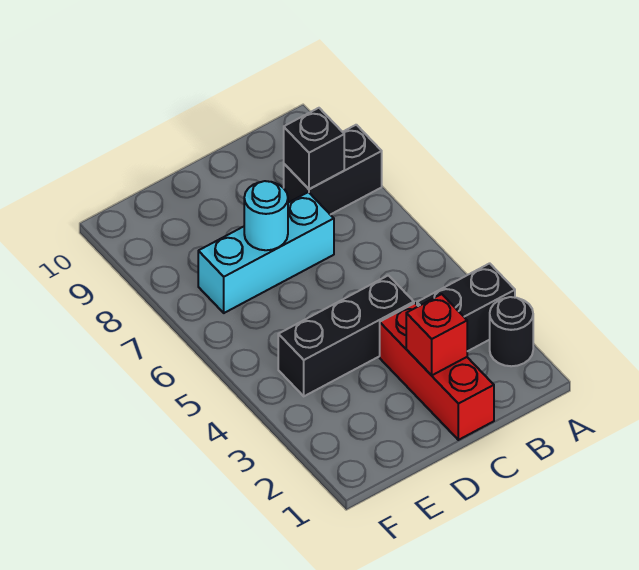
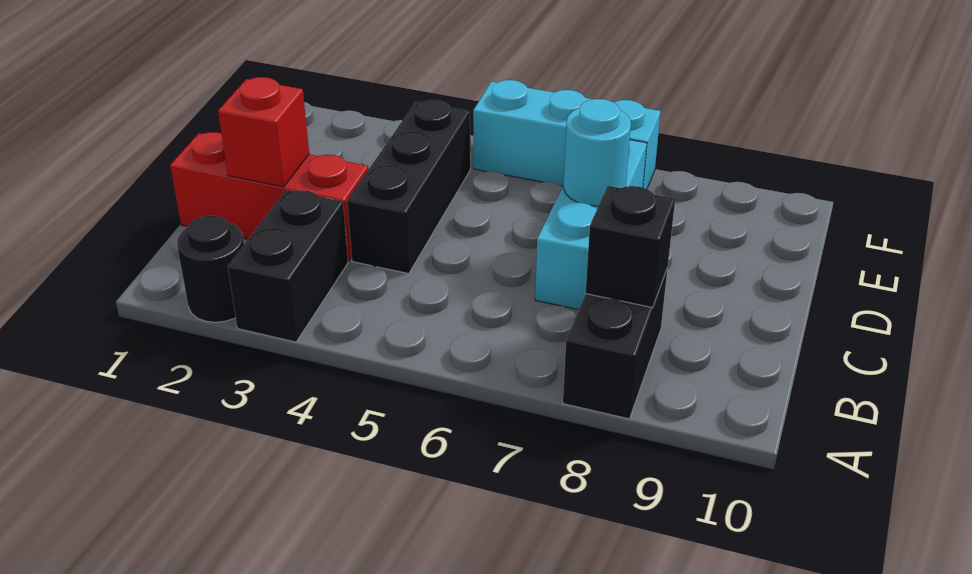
none -> cyan brick F5:F7 level 1

